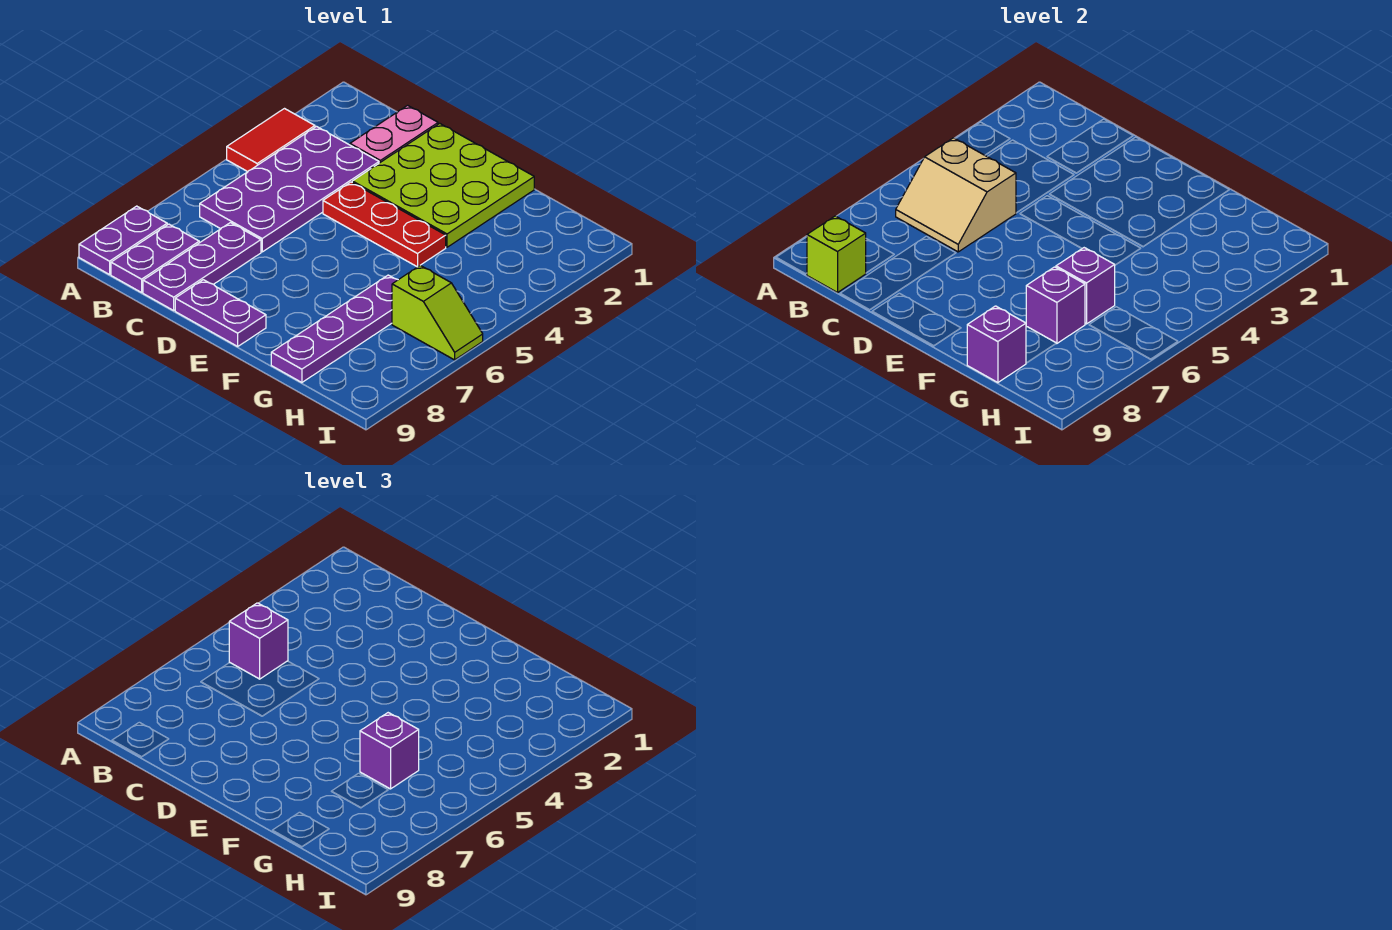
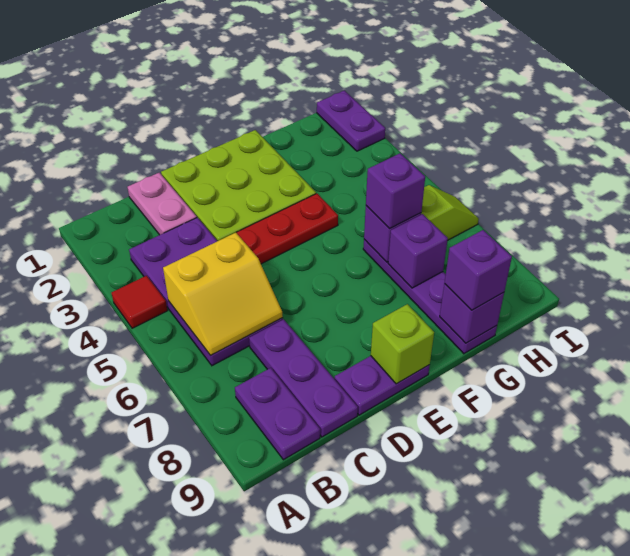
red tile A3:A4 level 1 -> red tile A4 level 1
purple plate A8:A9 level 1 -> purple plate I1:I2 level 1
tan slope B5:C6 level 2 top 5 -> yellow slope B5:C6 level 2 top 5
purple brick B5 level 3 -> purple brick G9 level 3
lime brick B9 level 2 -> lime brick E9 level 2

